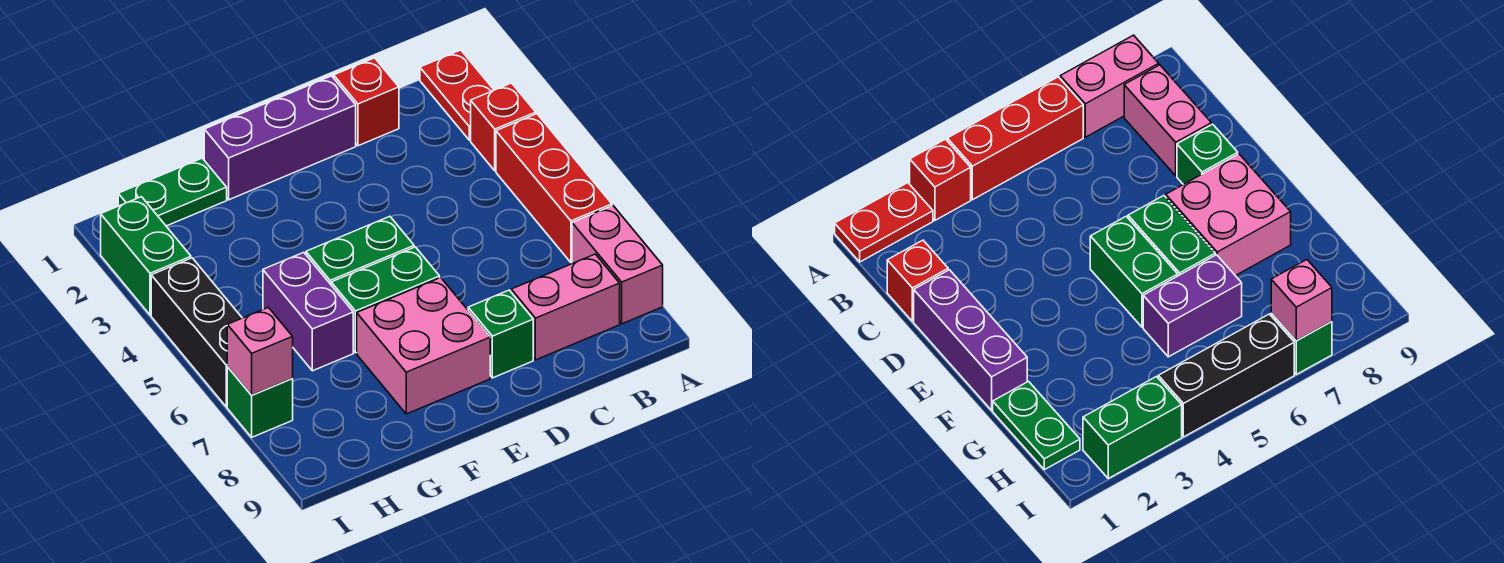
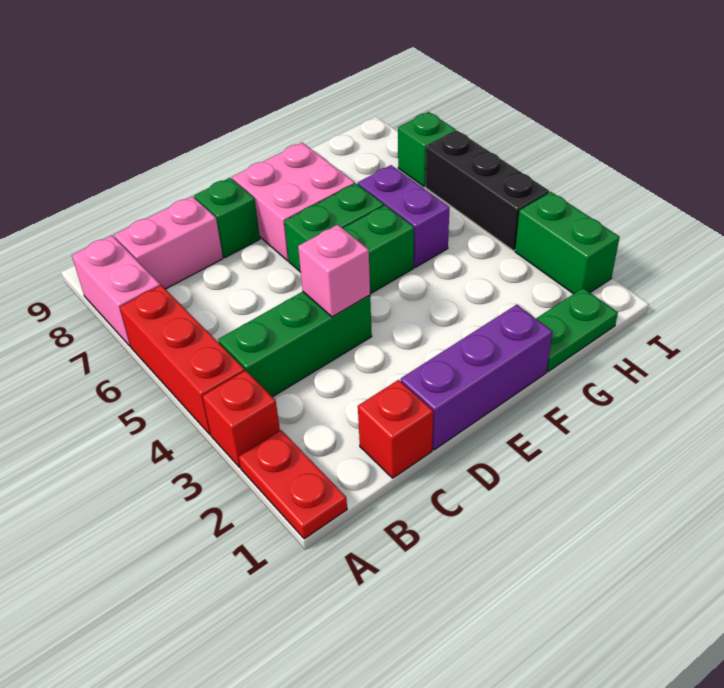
none -> green brick B4:D4 level 1
pink brick I7 level 2 -> pink brick D4 level 2

